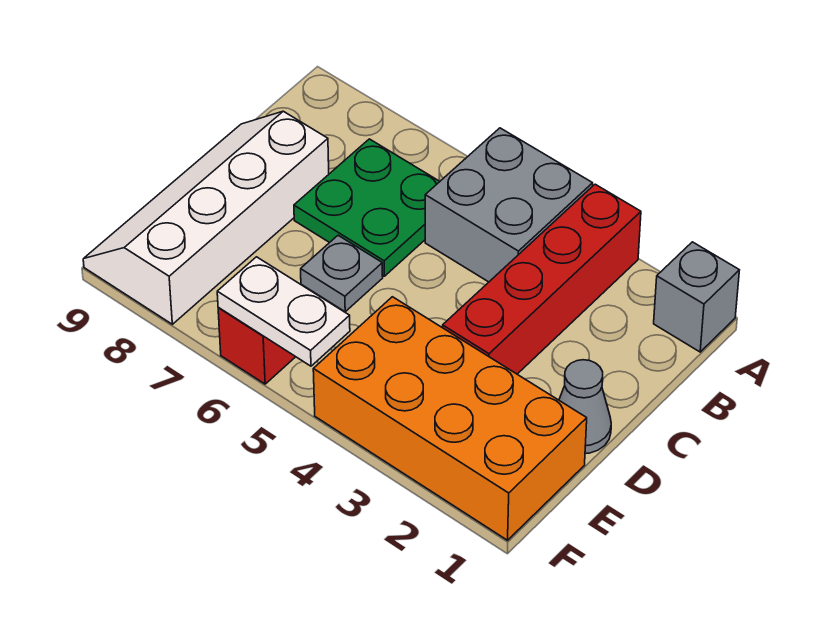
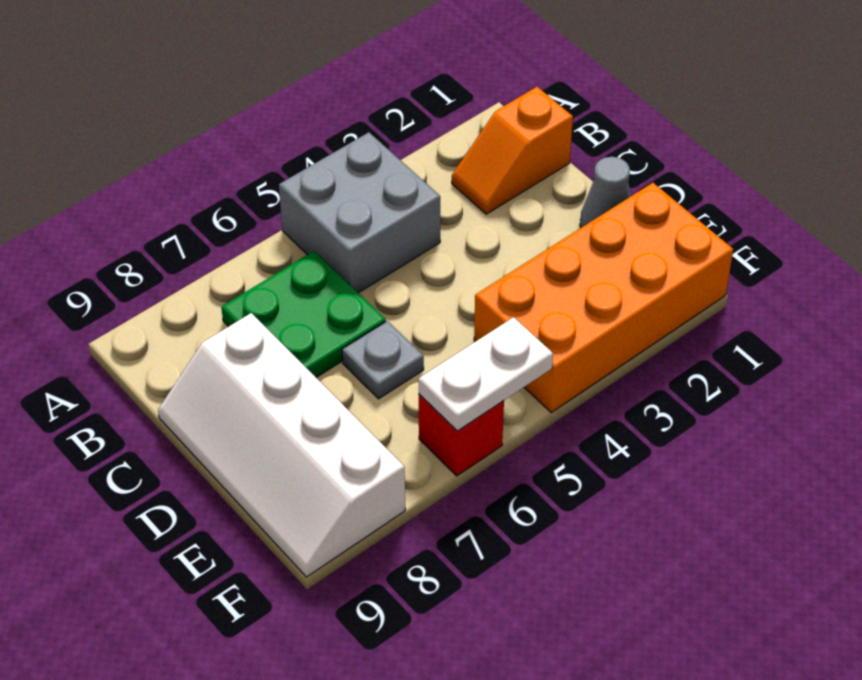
grey brick A1 level 1 -> none
red brick A3:D3 level 1 -> none
none -> orange slope B1:B2 level 1 top 1

